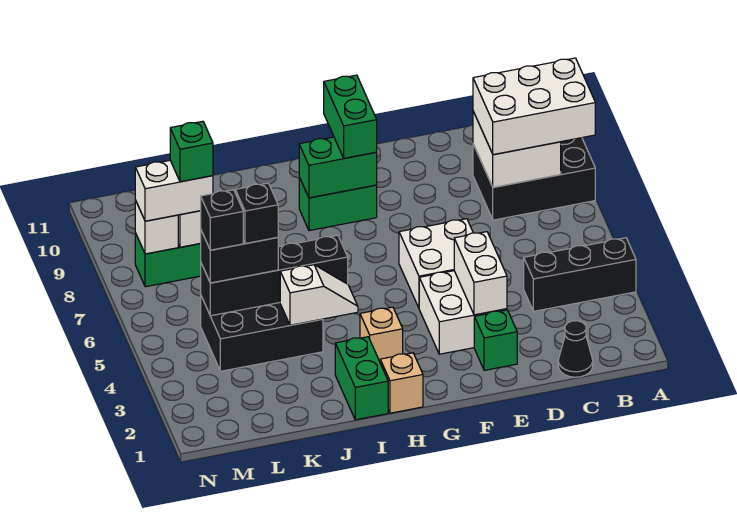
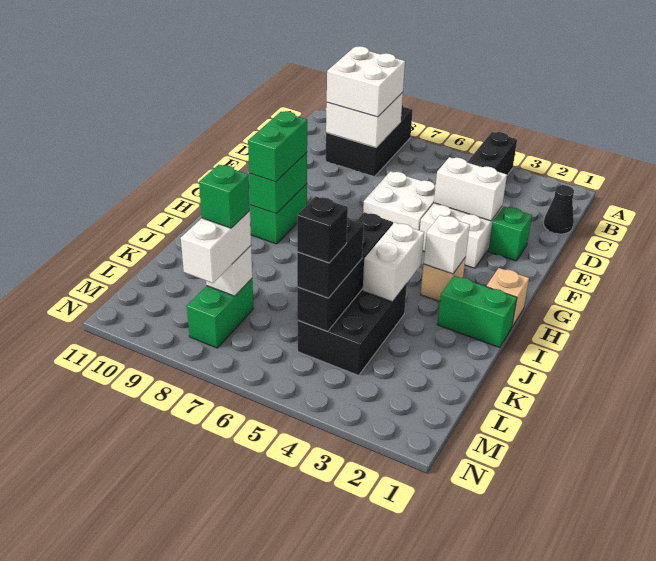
white brick A8:C9 level 3 -> white brick B8:C9 level 3
green brick G9:G10 level 3 -> green brick G9:H9 level 3
white slope I4:J4 level 2 top J -> white brick I4:J4 level 2
black brick K5 level 4 -> none
white brick M8 level 2 -> white brick H3 level 2

